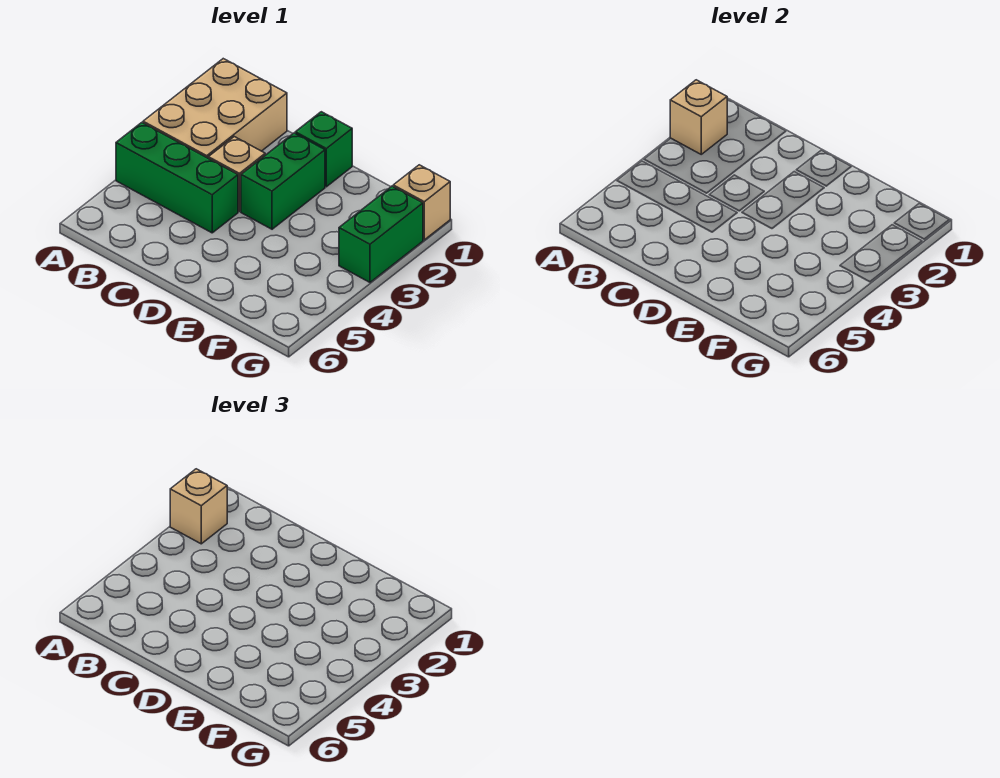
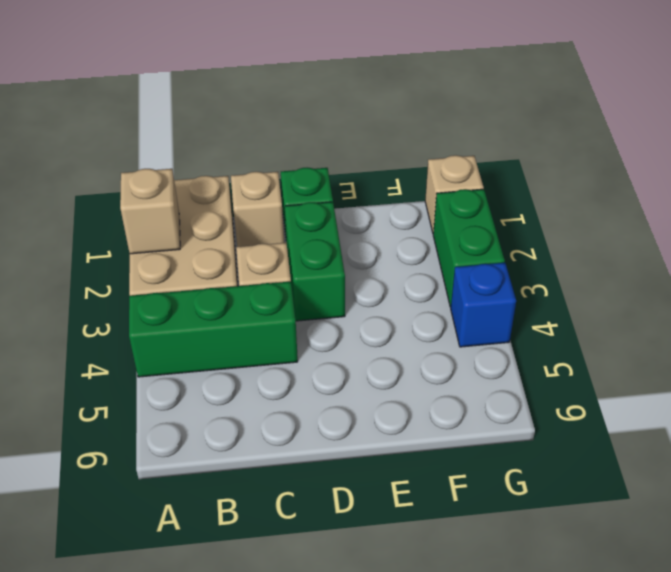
tan brick A2 level 3 -> tan brick C1 level 1
none -> blue brick G4 level 1

